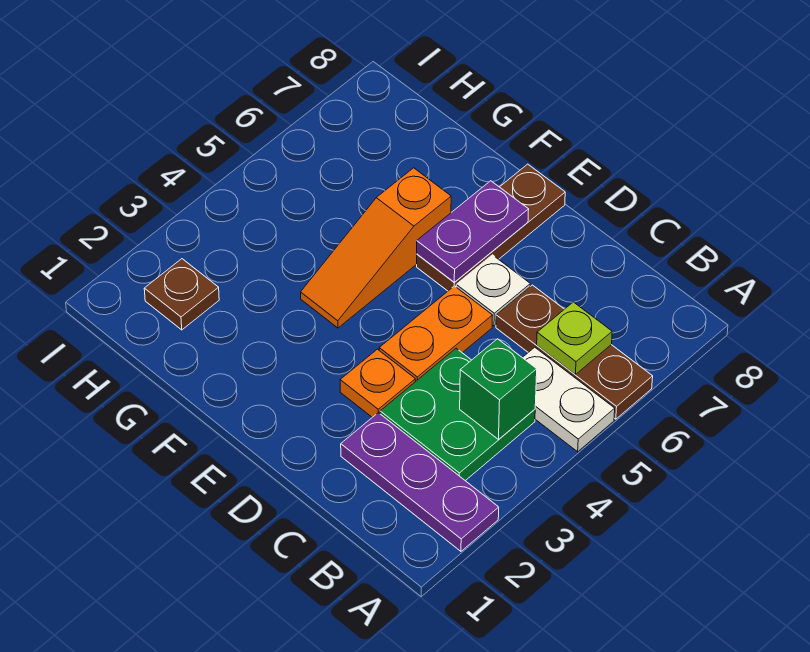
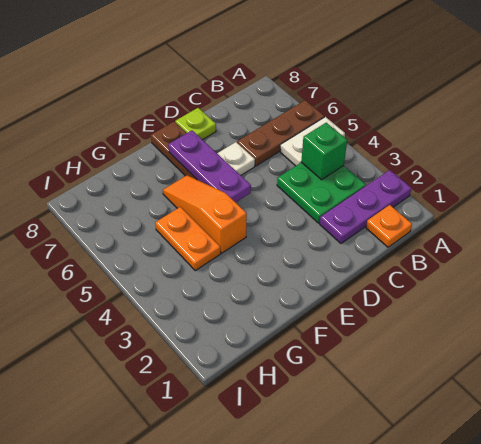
lime plate B6 level 2 -> lime plate D8 level 1
orange plate D3 level 1 -> orange plate B1 level 1
orange plate D4:D5 level 1 -> orange plate G4:G5 level 1
purple plate E6:E7 level 2 -> purple plate E5:E7 level 2
orange slope F4:F6 level 1 top 6 -> orange slope F4:F6 level 1 top 4
brown plate H2 level 1 -> none

